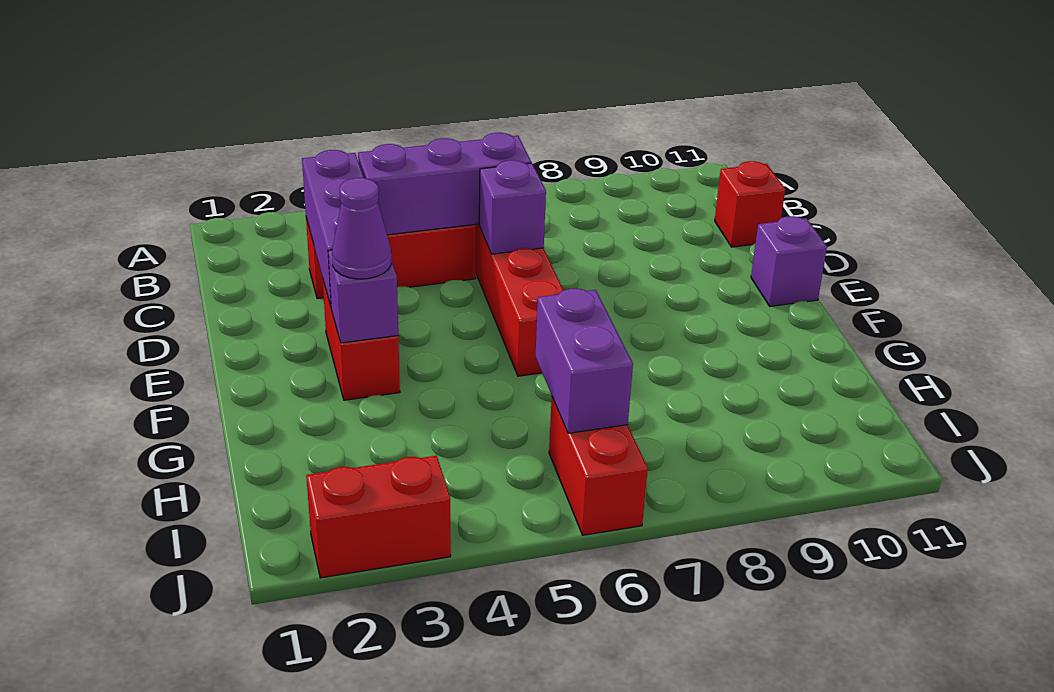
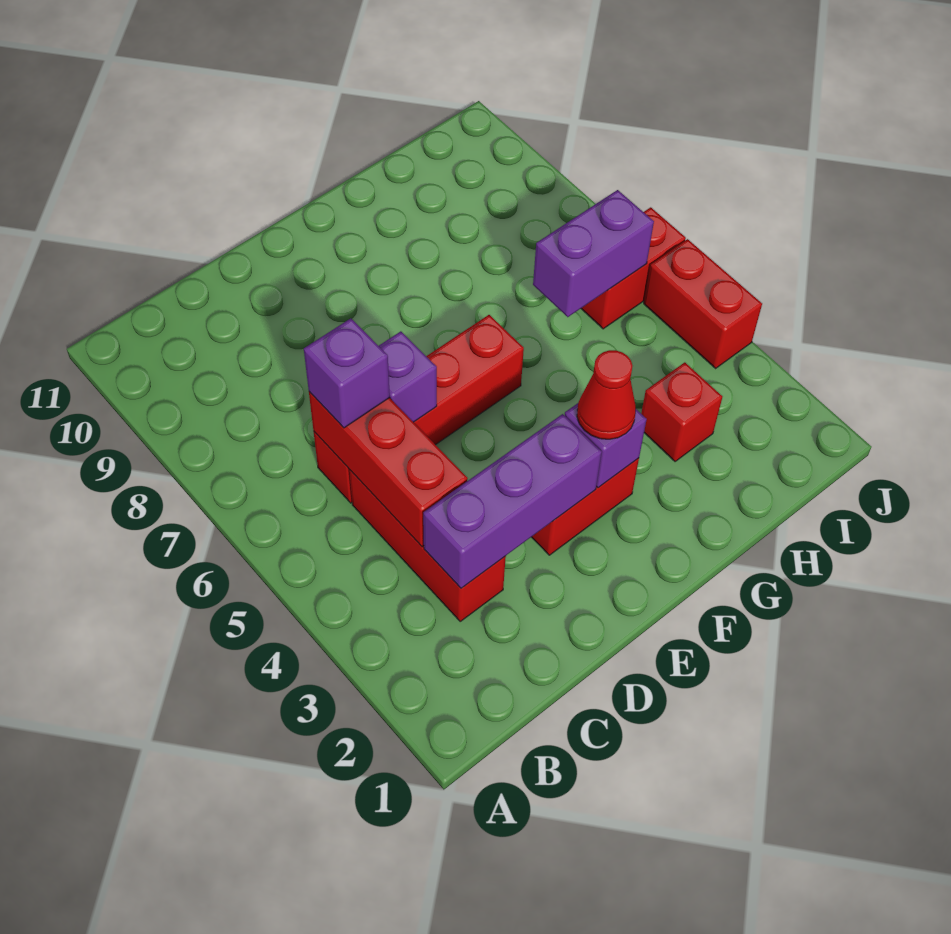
purple brick C4:C6 level 2 -> red brick C4:C6 level 2
red brick C11 level 1 -> red brick H3 level 1
purple brick E11 level 1 -> purple brick C6 level 3
purple cone F3 level 3 -> red cone F3 level 3
red brick J2:J3 level 1 -> red brick J4:J5 level 1

